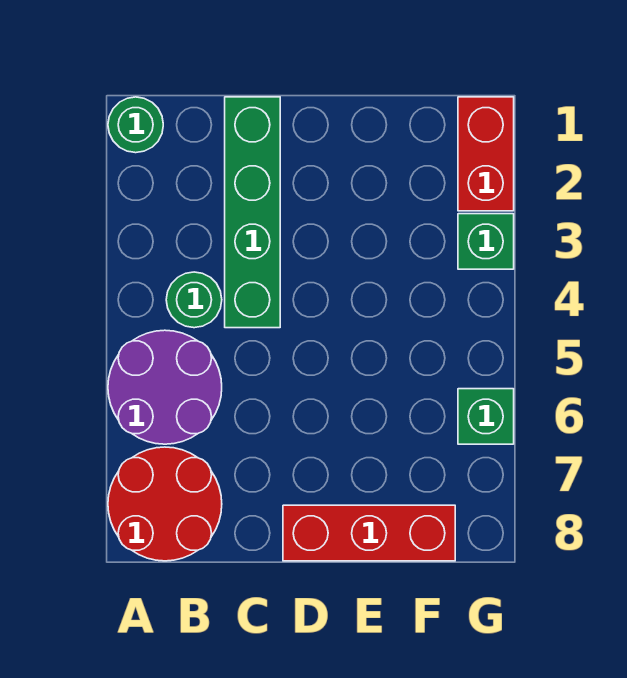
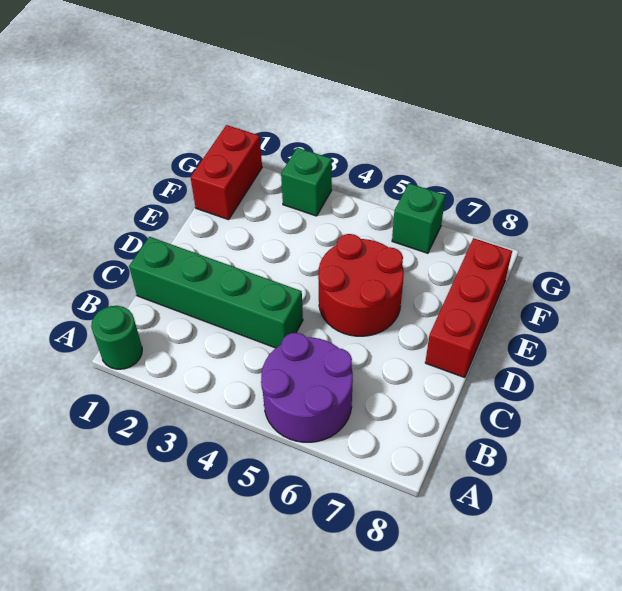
red round brick A7:B8 level 1 -> red round brick D5:E6 level 1
green round brick B4 level 1 -> none
red brick G1:G2 level 1 -> red brick F1:G1 level 1

